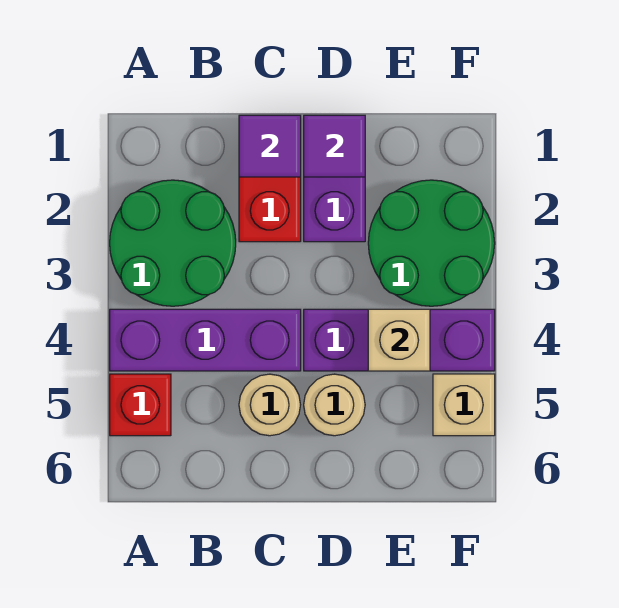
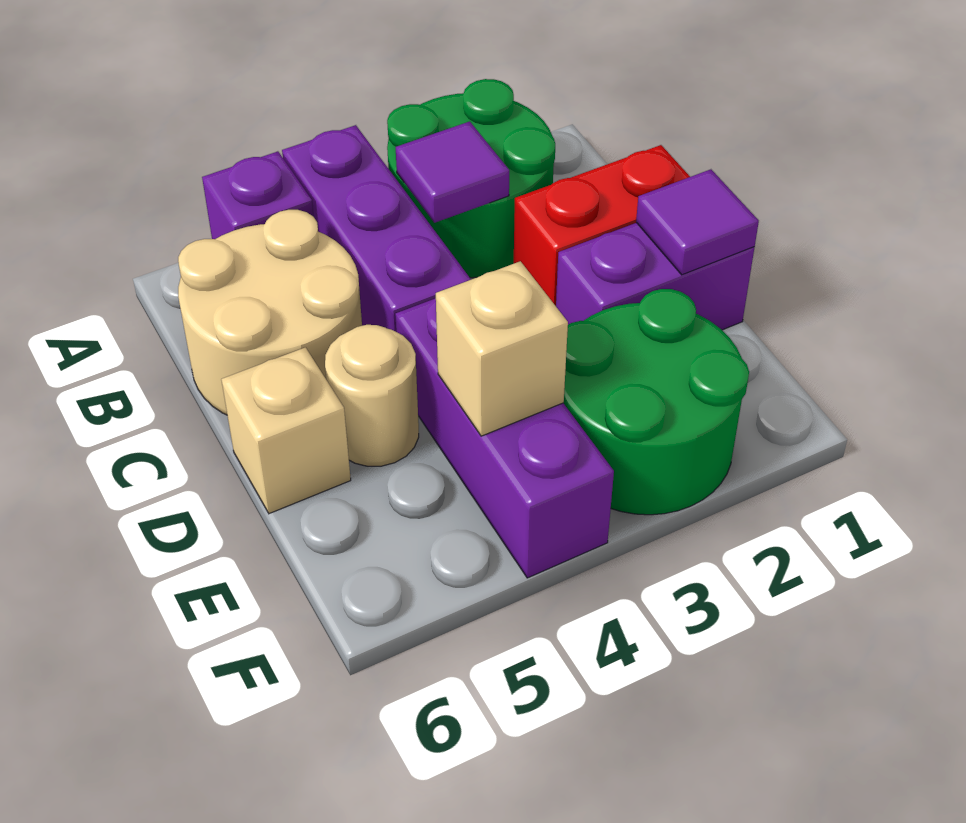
red brick A5 level 1 -> purple brick A5 level 1
purple tile C1 level 2 -> purple tile B3 level 2
tan round brick C5 level 1 -> tan round brick B5:C6 level 1
tan brick F5 level 1 -> tan brick D6 level 1

